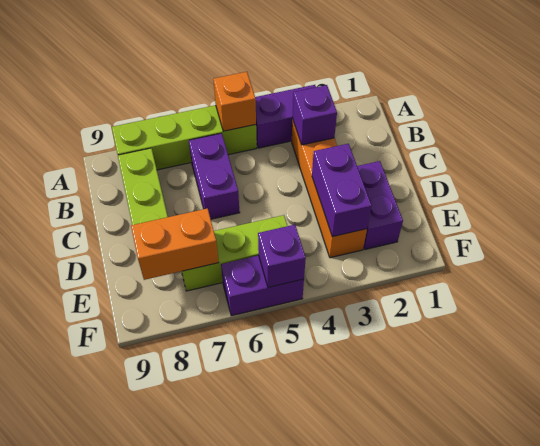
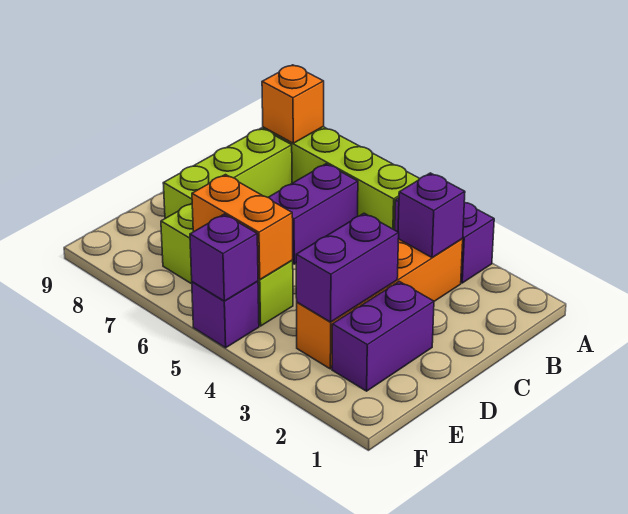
orange brick A5 level 2 -> orange brick A8 level 2
orange brick E7:E8 level 2 -> orange brick E5:E6 level 2
purple brick F5:F6 level 1 -> purple brick F5 level 1

